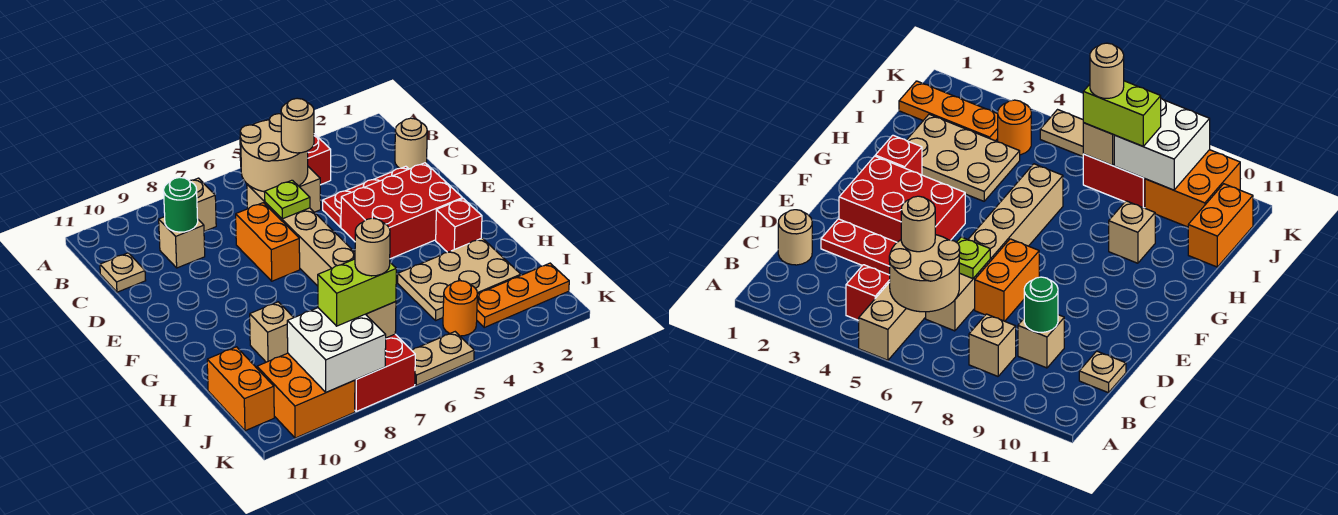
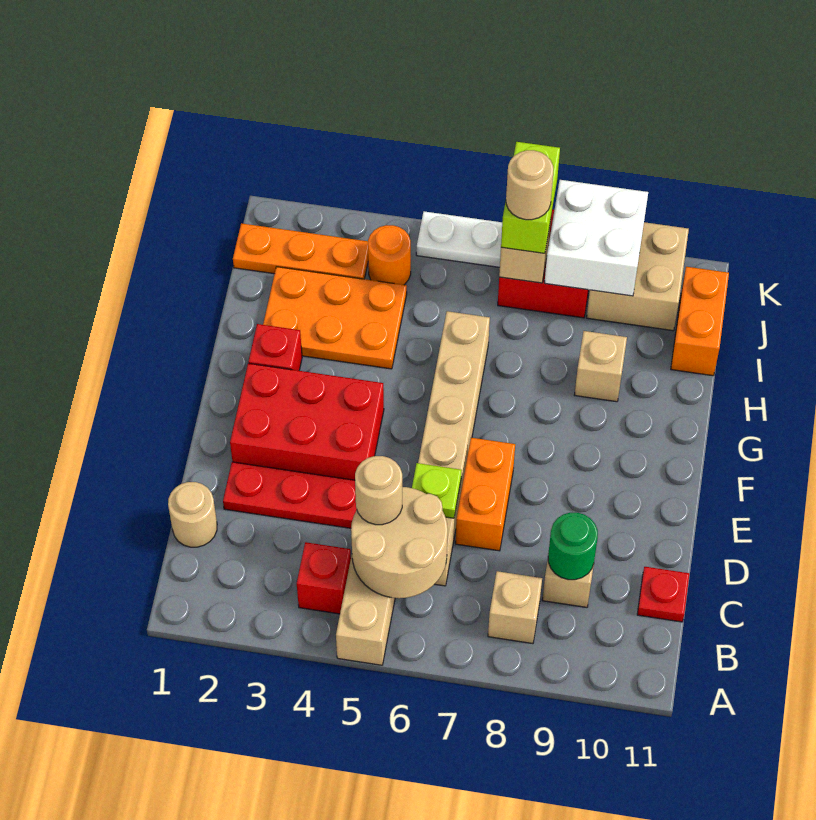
tan plate C11 level 1 -> red plate C11 level 1
tan plate H2:I4 level 1 -> orange plate H2:I4 level 1
lime brick J7:J8 level 3 -> lime brick J7:K7 level 3
orange brick J9:K10 level 1 -> tan brick J9:K10 level 1
tan plate K5:K6 level 1 -> white plate K5:K6 level 1

